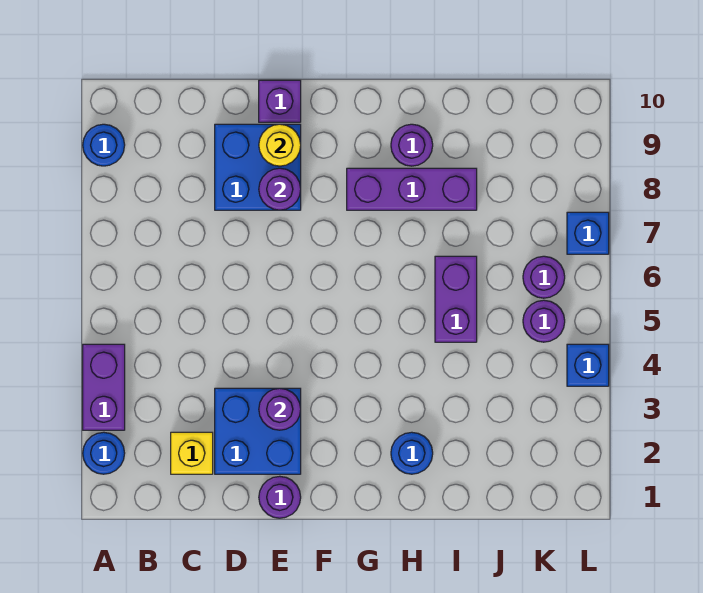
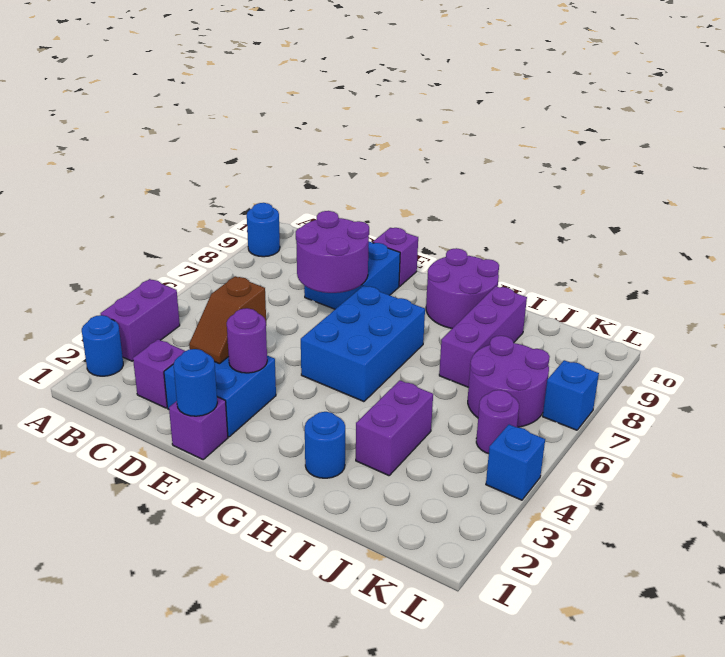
yellow brick C2 level 1 -> purple brick C2 level 1
none -> brown slope D3:D4 level 2 top 4
purple round brick E1 level 1 -> purple brick E1 level 1
none -> blue round brick E1 level 2
purple round brick E8 level 2 -> purple round brick D7:E8 level 2
yellow round brick E9 level 2 -> none
none -> blue brick F5:G7 level 1
purple brick G8:I8 level 1 -> purple brick I7:I9 level 1
purple round brick H9 level 1 -> purple round brick G9:H10 level 1
purple brick I5:I6 level 1 -> purple brick I3:I4 level 1
purple round brick K6 level 1 -> purple round brick J6:K7 level 1

